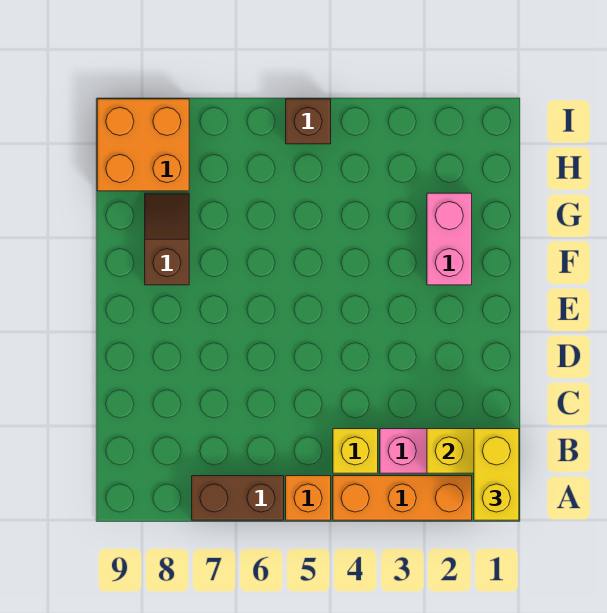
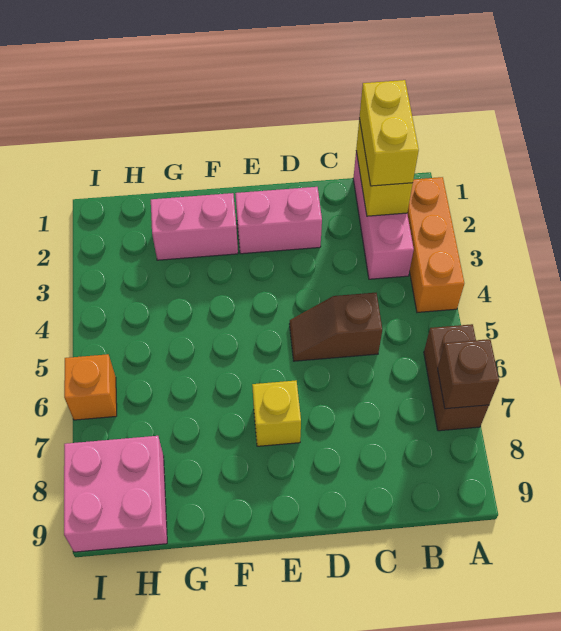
yellow brick A1:B1 level 3 -> yellow brick B1:B2 level 3
orange brick A5 level 1 -> orange brick I6 level 1
yellow brick B4 level 1 -> yellow brick E7 level 1
none -> pink brick D2:E2 level 1
brown slope F8:G8 level 1 top F -> brown slope C5:D5 level 1 top C
orange brick H8:I9 level 1 -> pink brick H8:I9 level 1
brown brick I5 level 1 -> brown brick A7 level 2

